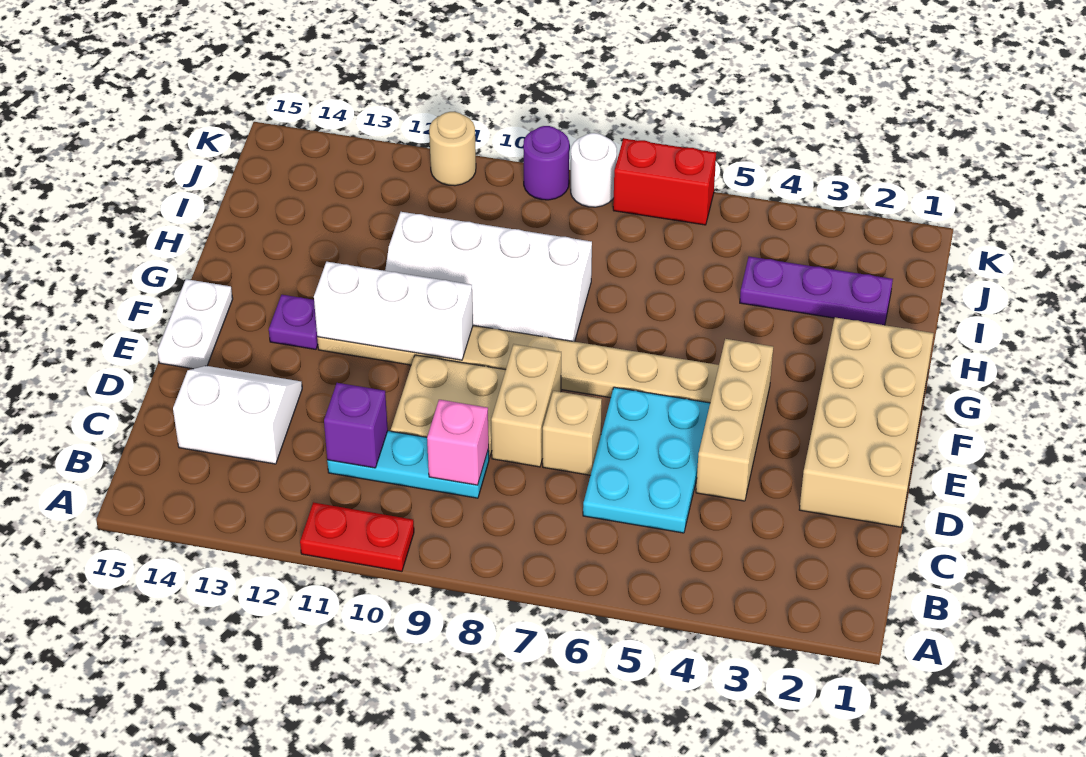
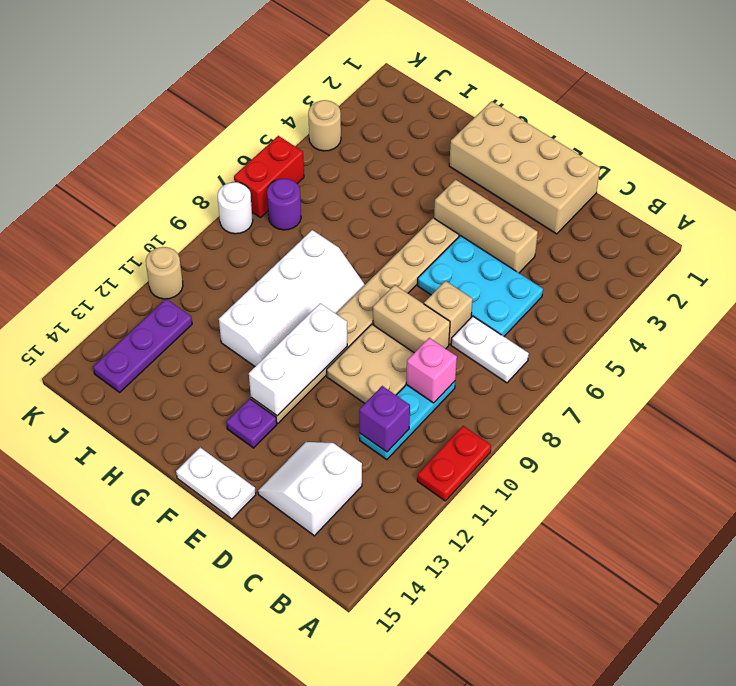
none -> white plate B7:C7 level 1
purple plate I2:I4 level 1 -> purple plate J12:J14 level 1
none -> tan round brick K4 level 1
purple round brick K9 level 1 -> purple round brick J7 level 1

